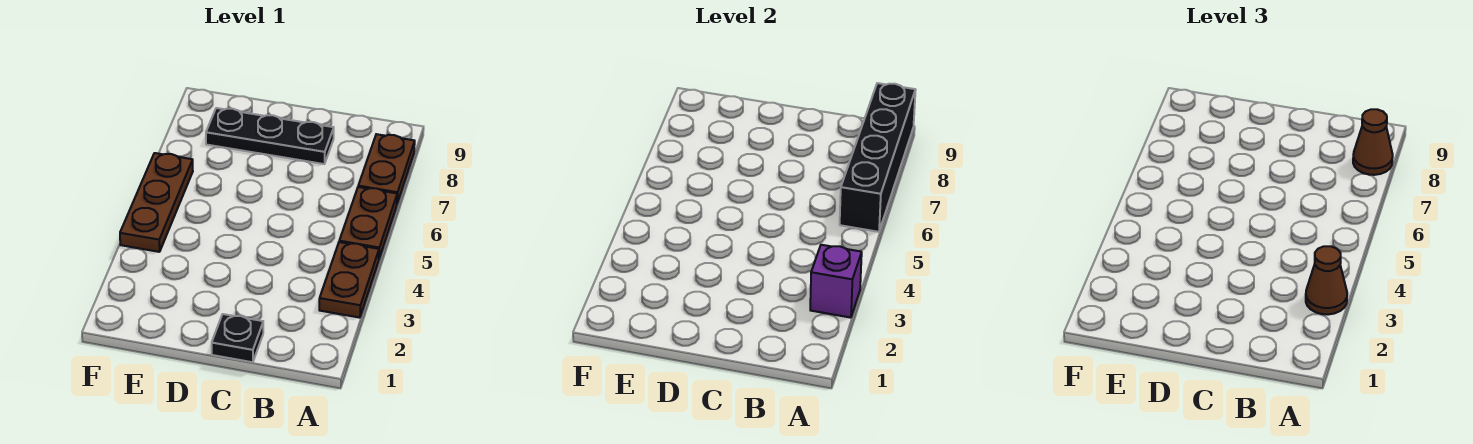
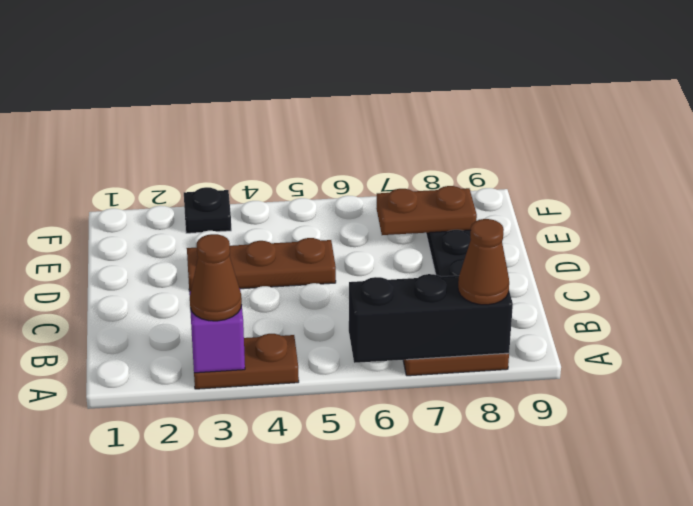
brown plate A5:A6 level 1 -> brown plate E7:E8 level 2
black brick A6:A9 level 2 -> black brick A6:A8 level 2
black plate C1 level 1 -> black plate F3 level 1
brown plate F4:F6 level 1 -> brown plate D3:D5 level 1

